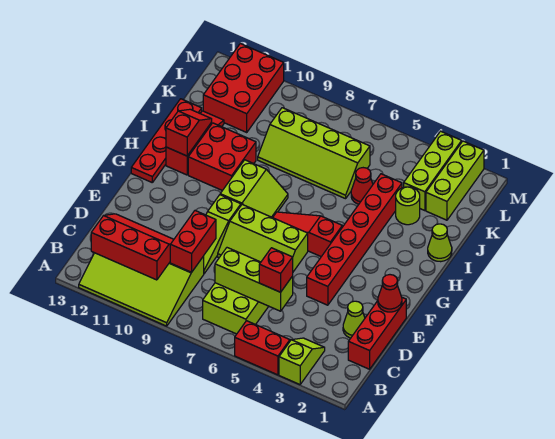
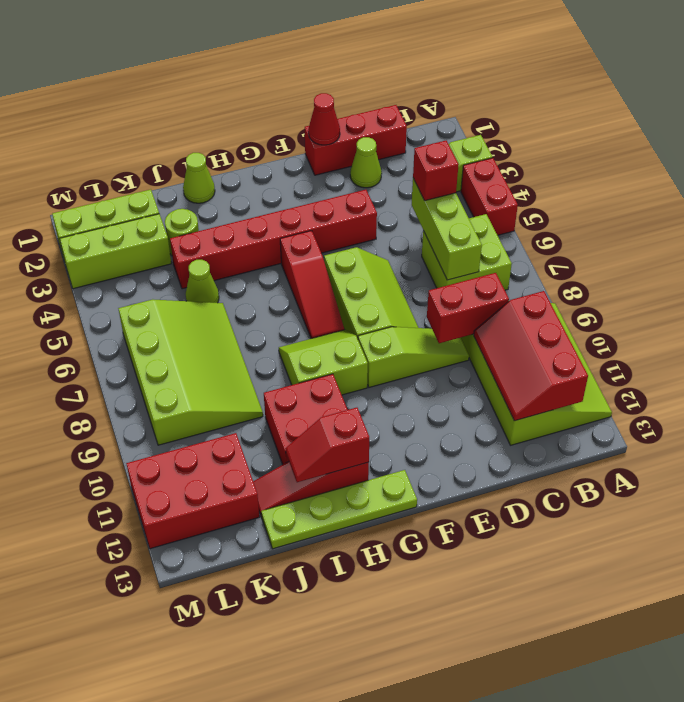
red plate G13:J13 level 1 -> lime plate G13:J13 level 1
red cone J5 level 1 -> lime cone J5 level 1
lime slope J6:K9 level 1 top K -> lime slope J6:L9 level 1 top L

